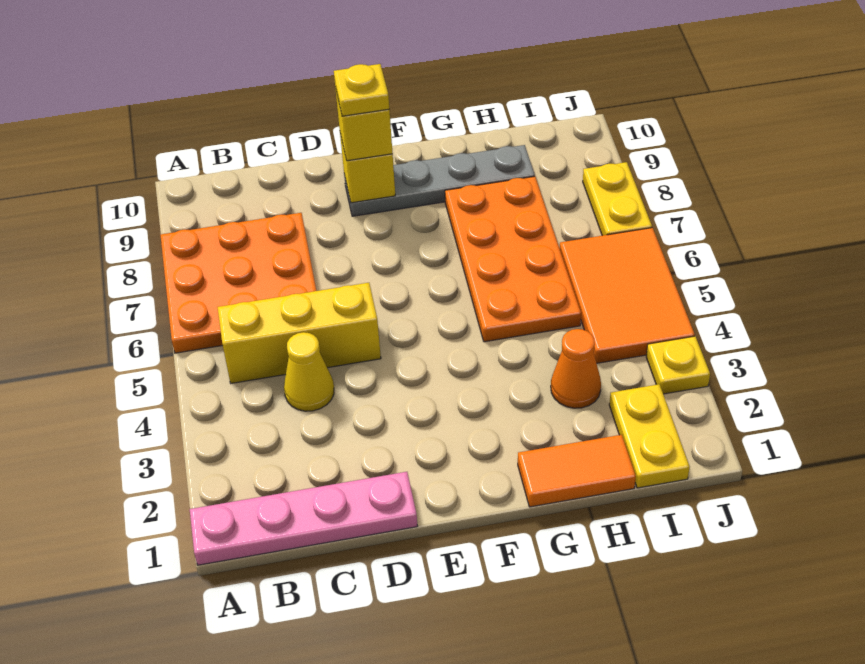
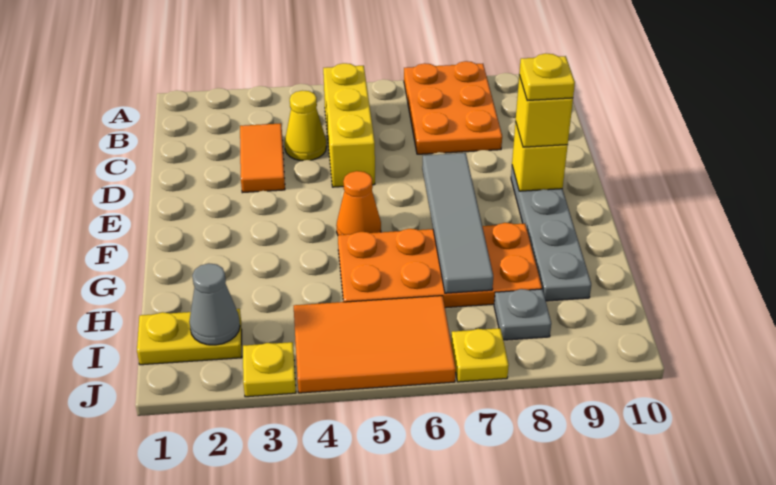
pink plate A1:D1 level 1 -> none
orange plate A6:C8 level 1 -> orange plate A7:C8 level 1
none -> grey tile E7:H7 level 2
orange tile G1:H1 level 1 -> orange tile C3:D3 level 1
orange cone H3 level 1 -> orange cone F5 level 1
none -> grey cone I2 level 2
none -> grey plate I8 level 1
yellow plate J7:J8 level 1 -> yellow plate J7 level 1

